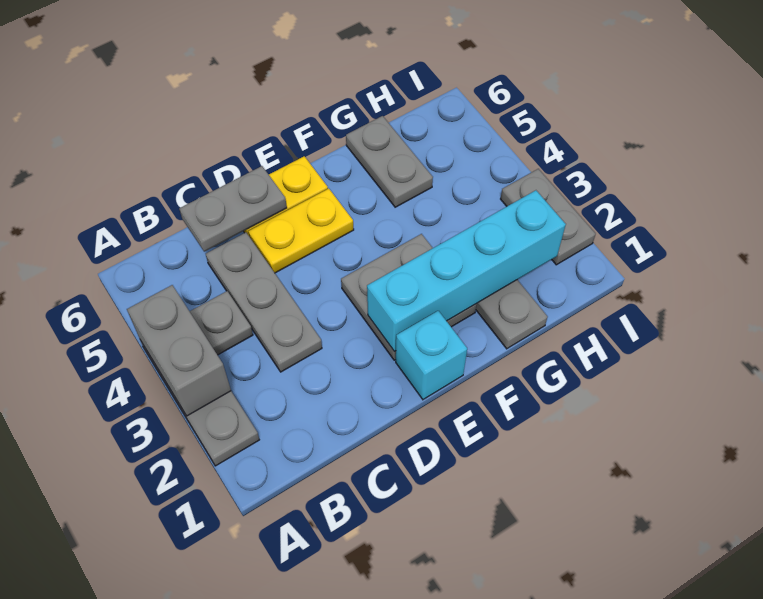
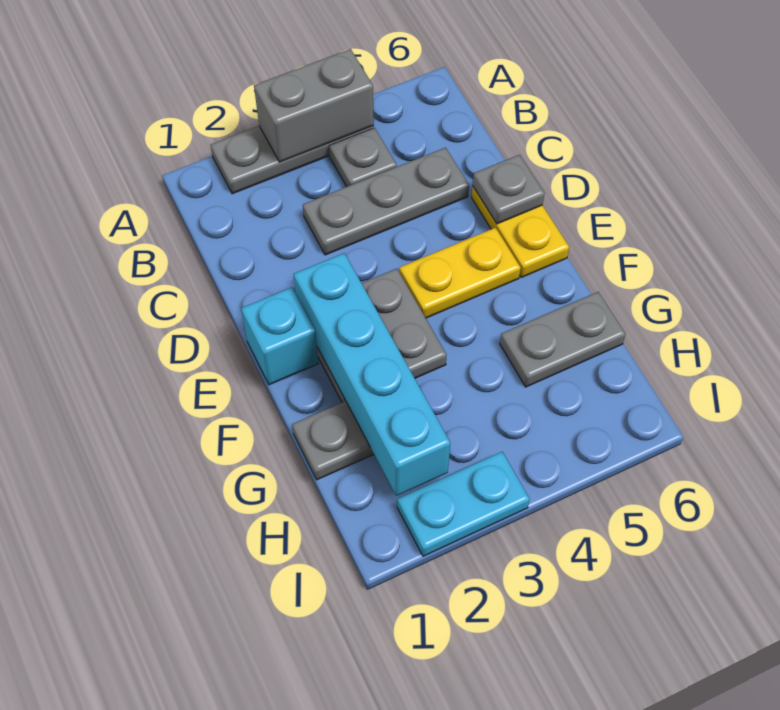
grey plate C6:D6 level 2 -> grey plate D6 level 2
yellow plate D5:E5 level 1 -> yellow plate E4:E5 level 1
grey plate I2:I3 level 1 -> cyan plate I2:I3 level 1

